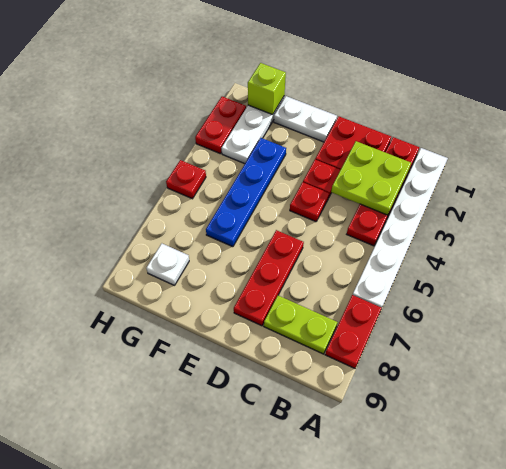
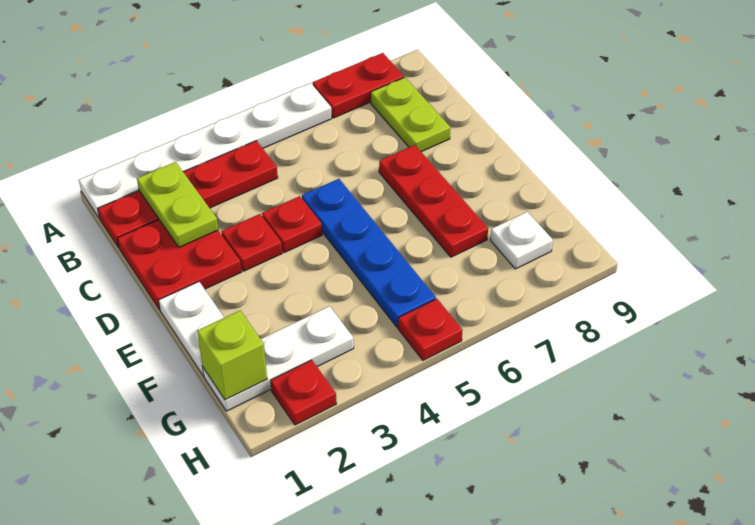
lime plate B2:C3 level 2 -> lime plate B2:C2 level 2
red plate D6:D8 level 1 -> red plate D7:F7 level 1
blue plate F3:F6 level 1 -> blue plate D5:G5 level 1
red plate H2:H3 level 1 -> red plate H2 level 1

